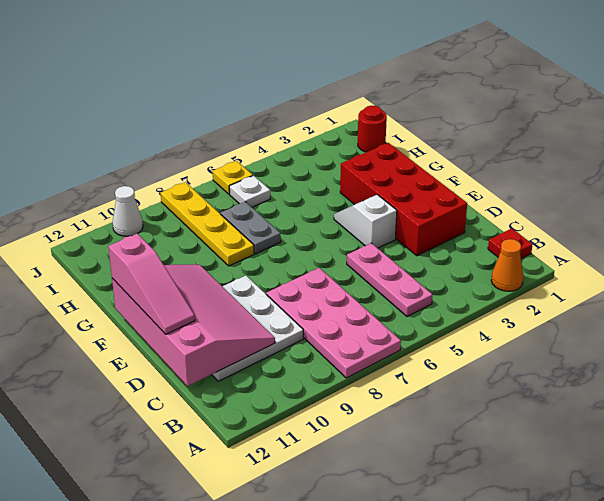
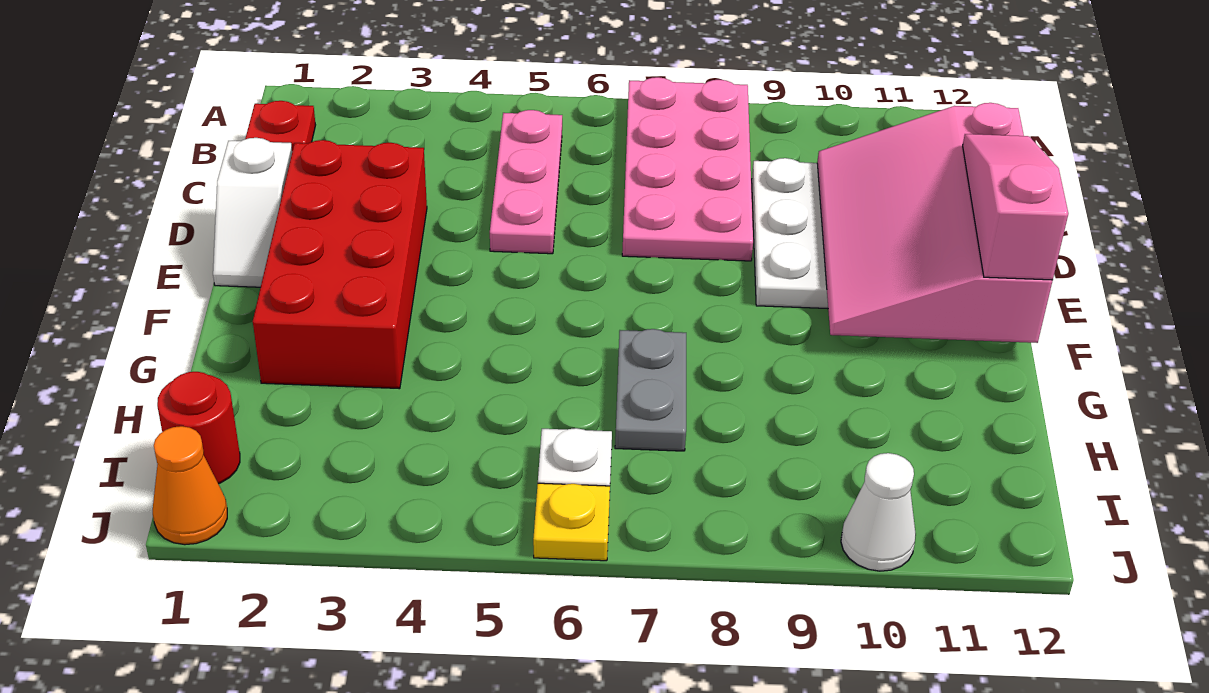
orange cone A2 level 1 -> orange cone J1 level 1
white slope E4:F4 level 1 top E -> white slope D1:E1 level 1 top D
yellow plate G8:J8 level 1 -> none

